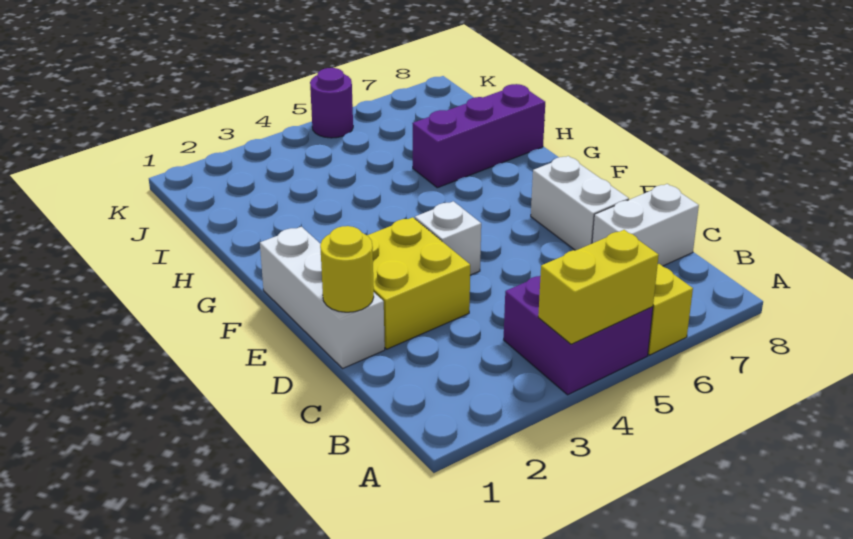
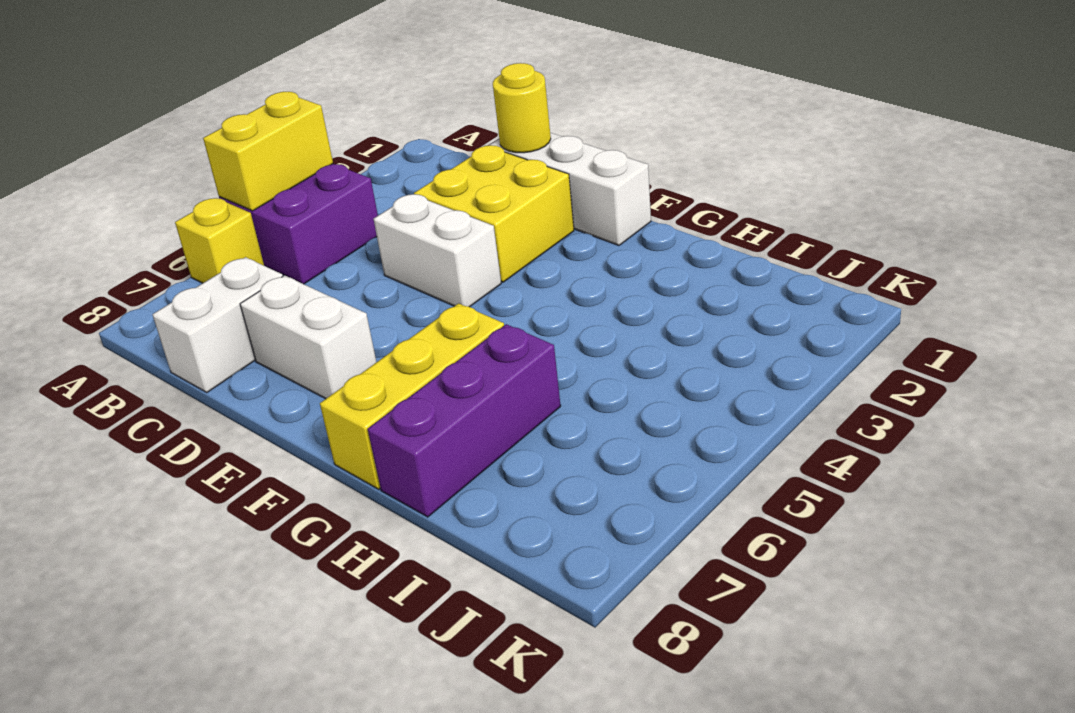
white brick E4 level 1 -> white brick D4:E4 level 1
none -> yellow brick G6:G8 level 1
purple round brick K5 level 1 -> none

